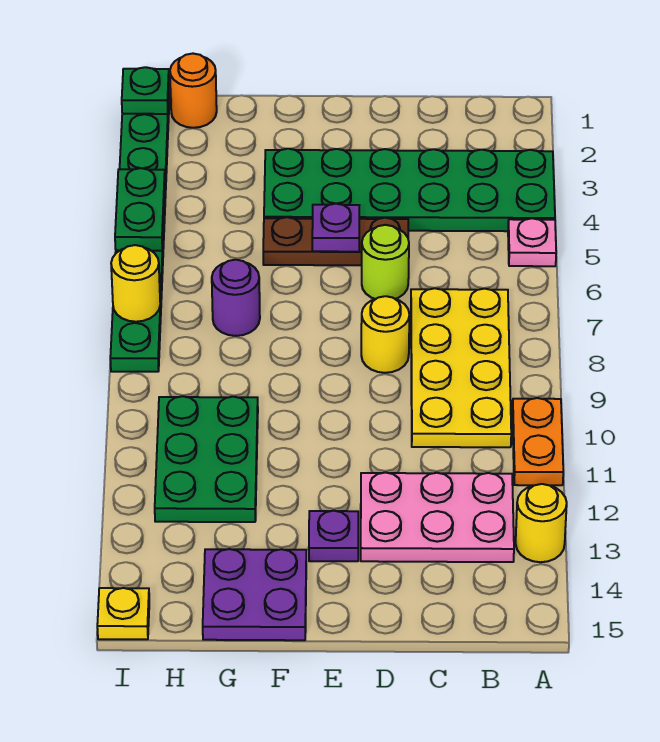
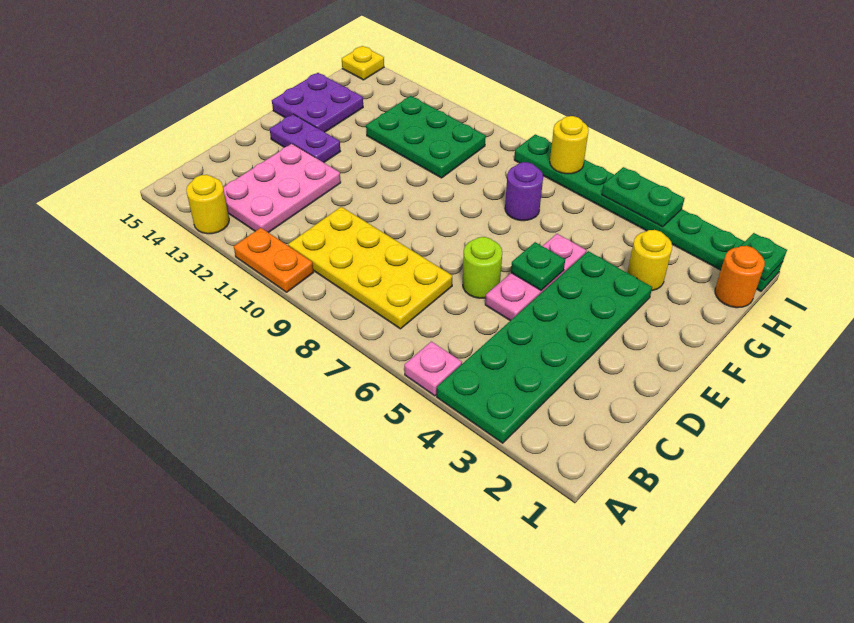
brown plate D5:F5 level 1 -> pink plate D5:F5 level 1
yellow round brick D8 level 1 -> yellow round brick G3 level 1
purple plate E5 level 2 -> green plate E5 level 2
purple plate E13 level 1 -> purple plate E13:E14 level 1

